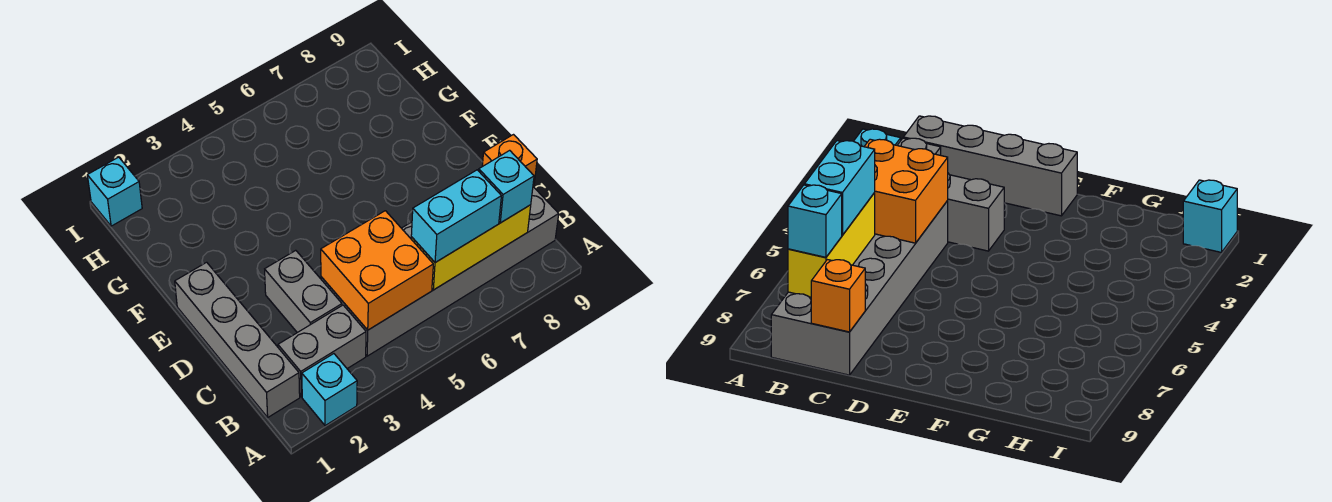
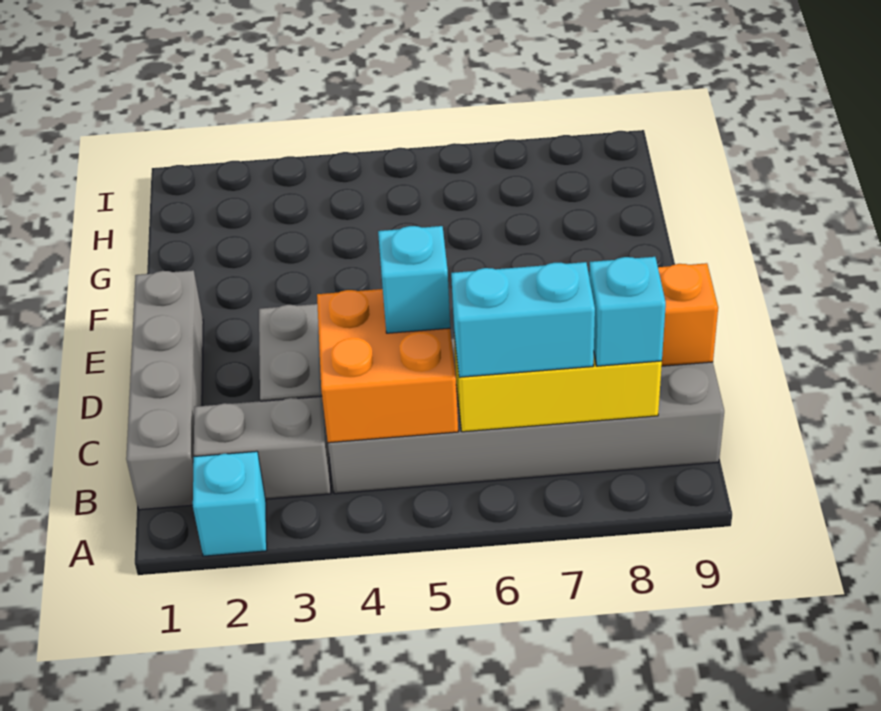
cyan brick I1 level 1 -> cyan brick C5 level 3

